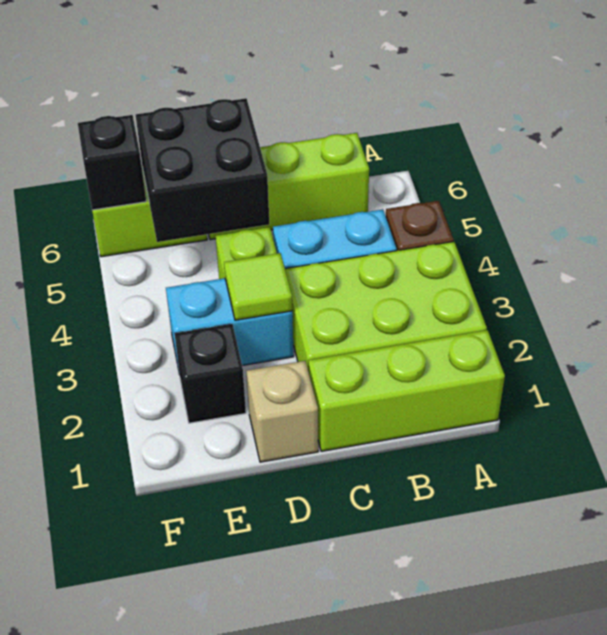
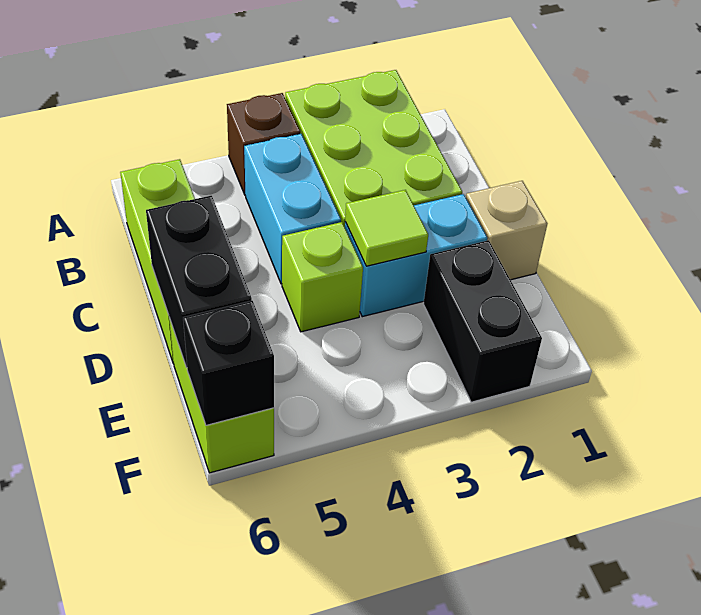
lime brick A1:C1 level 1 -> none
cyan brick D3:E3 level 1 -> cyan brick D2:D3 level 1
black brick D5:E6 level 2 -> black brick D6:E6 level 2
black brick E2 level 1 -> black brick E2:F2 level 1

